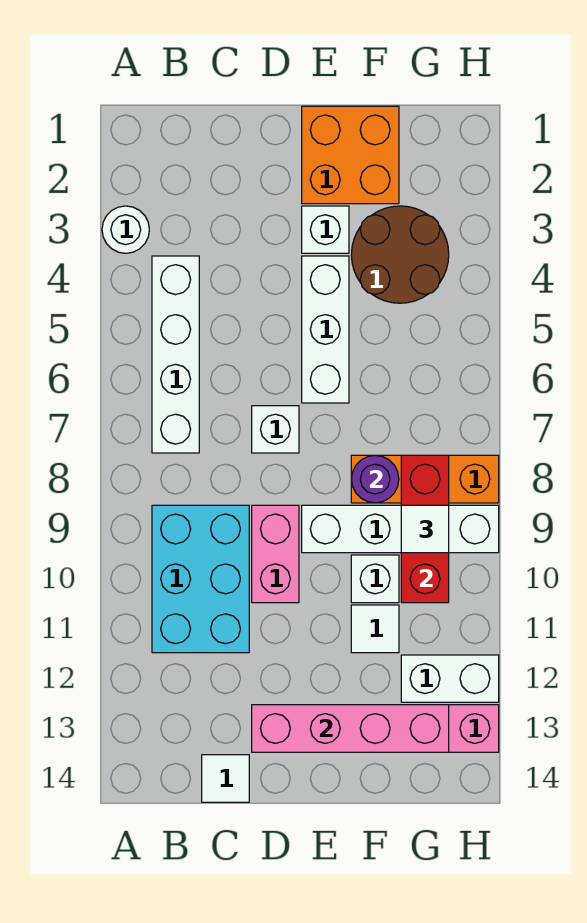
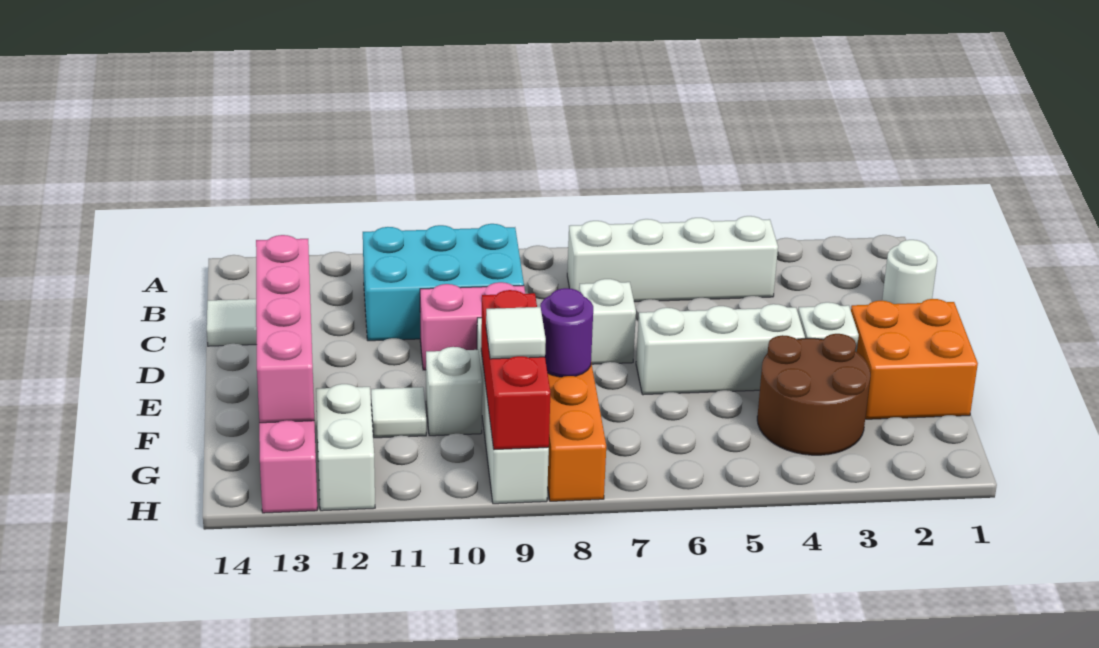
white round brick A3 level 1 -> white round brick C1 level 1
red brick G8:G10 level 2 -> red brick F9:H9 level 2

